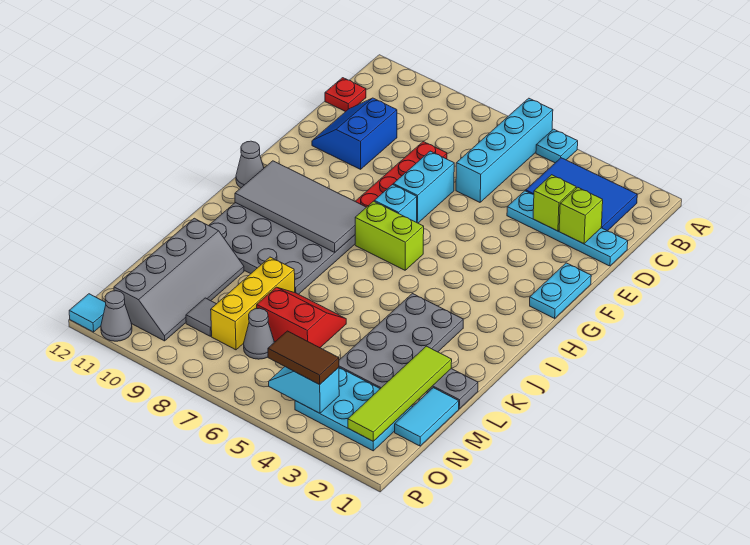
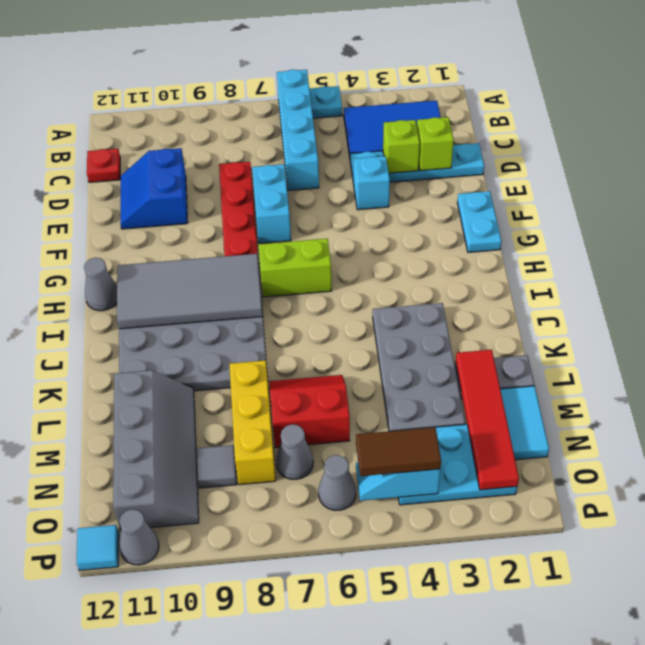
cyan brick G7 level 1 -> cyan brick E4 level 1
lime tile L2:O2 level 2 -> red tile L2:O2 level 2
none -> grey cone O6 level 1

